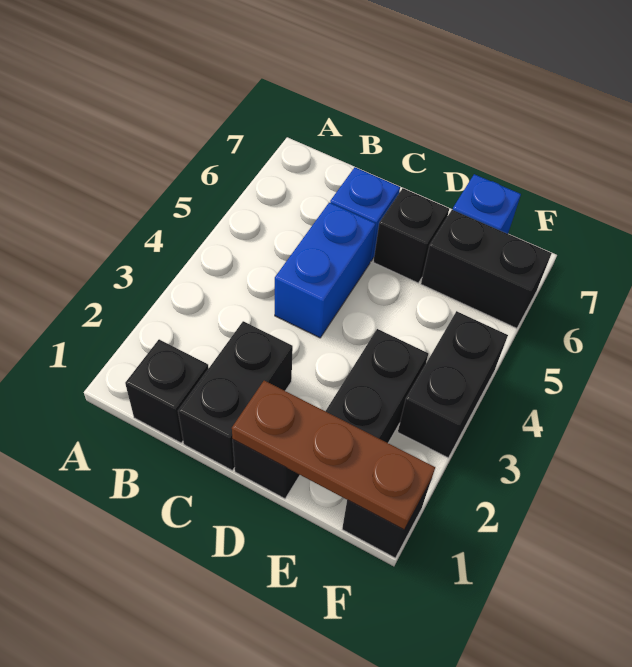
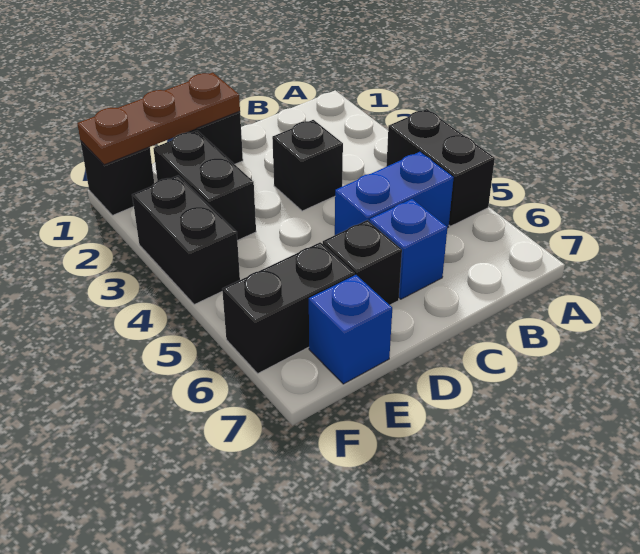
black brick B1 level 1 -> black brick C3 level 1
black brick C1:C2 level 1 -> black brick A4:A5 level 1
blue brick C4:C5 level 1 -> blue brick B5:C5 level 1

